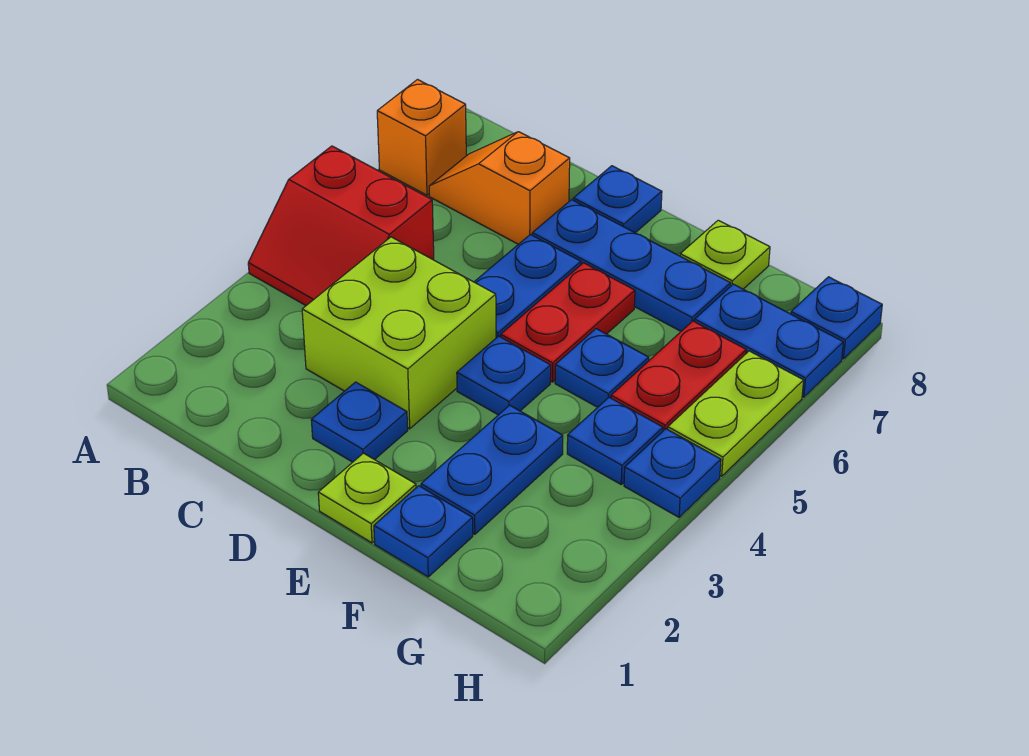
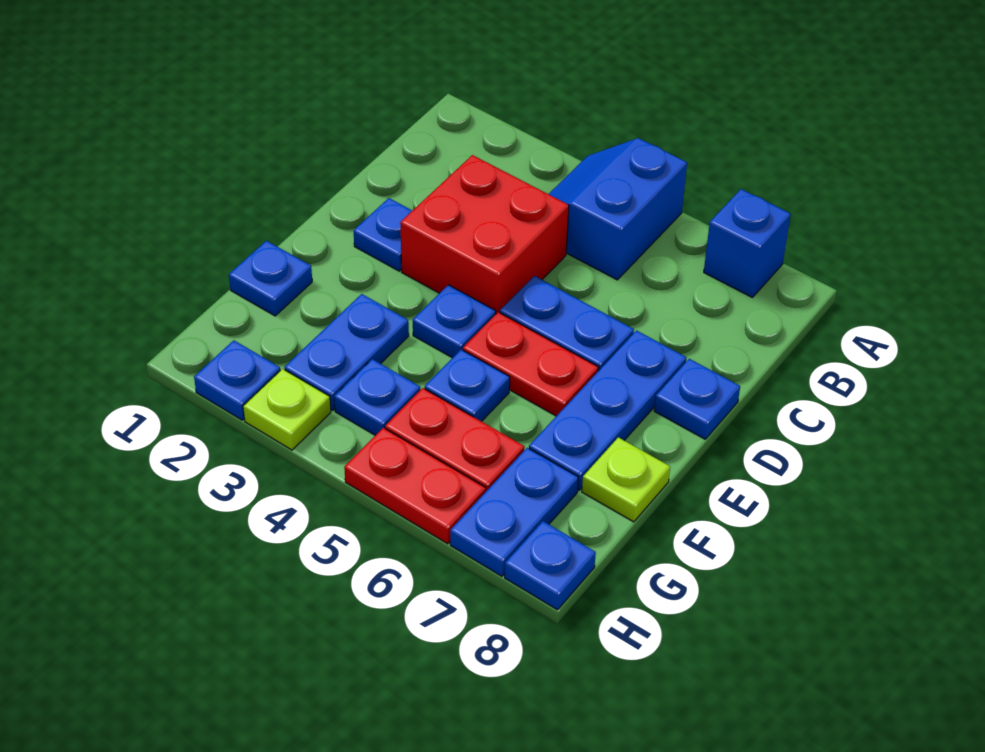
red slope A4:B5 level 1 top 5 -> blue slope A4:B5 level 1 top 5
orange brick A7 level 1 -> blue brick A7 level 1
orange slope B7:C7 level 1 top C -> none
lime brick C3:D4 level 1 -> red brick C3:D4 level 1
lime plate E1 level 1 -> lime plate H3 level 1
blue plate F2:F3 level 1 -> blue plate F3:G3 level 1
blue plate H4 level 1 -> blue plate H2 level 1
lime plate H5:H6 level 1 -> red plate H5:H6 level 1

